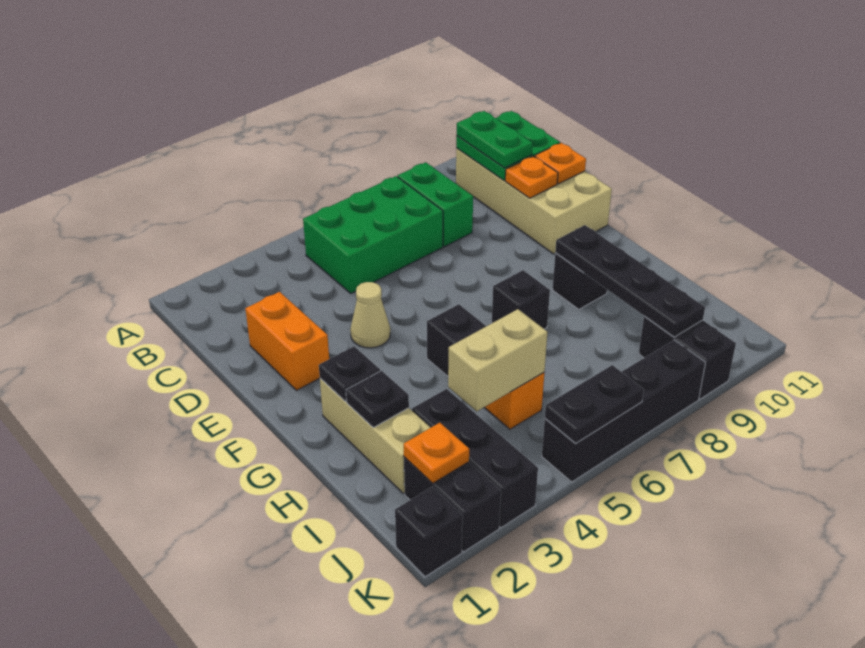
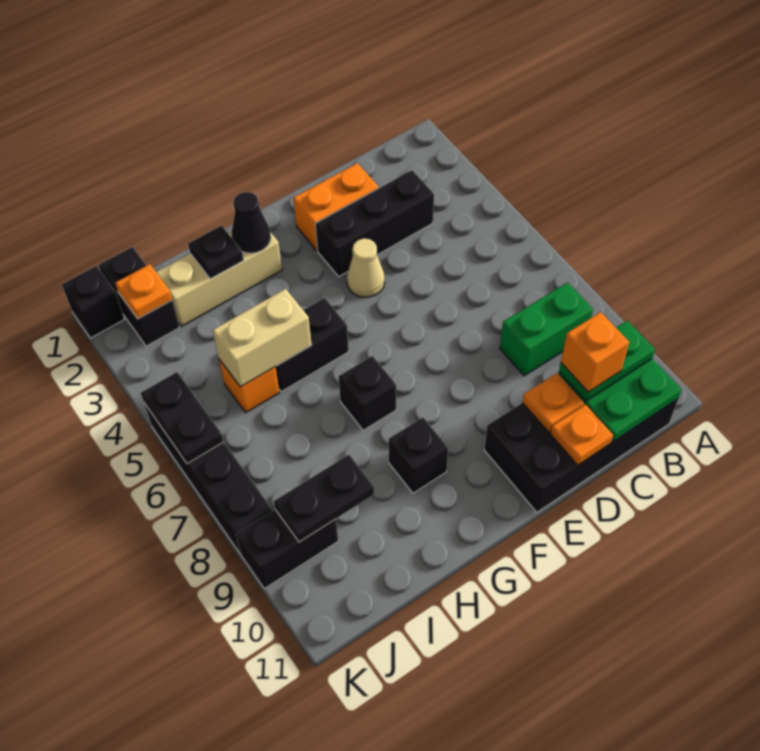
green brick B5:C7 level 1 -> none
tan brick B10:E11 level 1 -> black brick B10:E11 level 1
none -> orange brick C10 level 4
black plate G2 level 2 -> black cone G2 level 2
black plate G9:J9 level 2 -> black plate I9:J9 level 2
black brick I3:K3 level 1 -> black brick C3:E3 level 1
tan brick I4:I5 level 2 -> tan brick H5:I5 level 2
black brick J2:K2 level 1 -> black brick J1:J2 level 1

